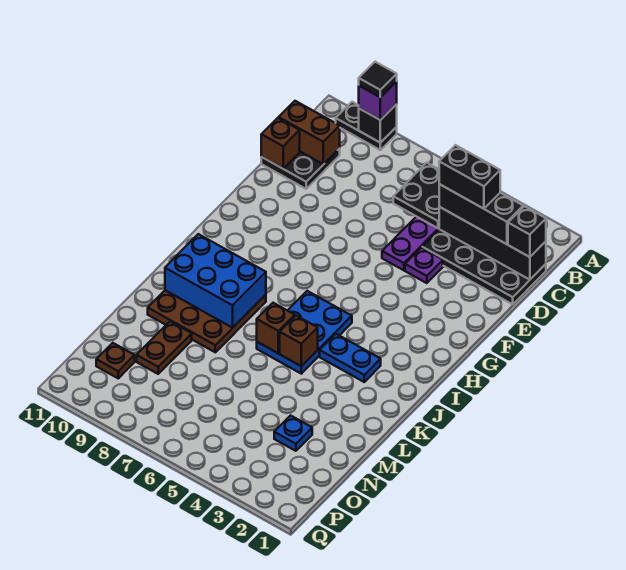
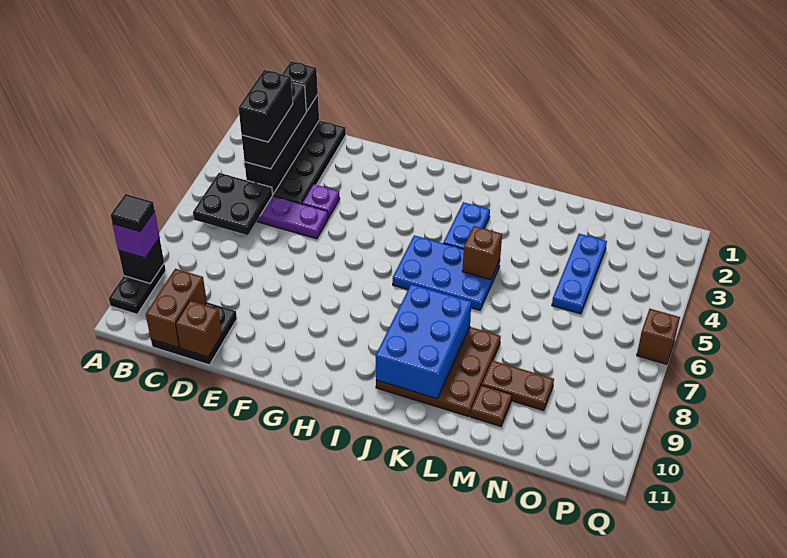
brown brick K6 level 2 -> brown brick Q6 level 1
blue plate N3 level 1 -> blue plate N3:N5 level 1
brown plate O10 level 1 -> brown plate M10 level 1

